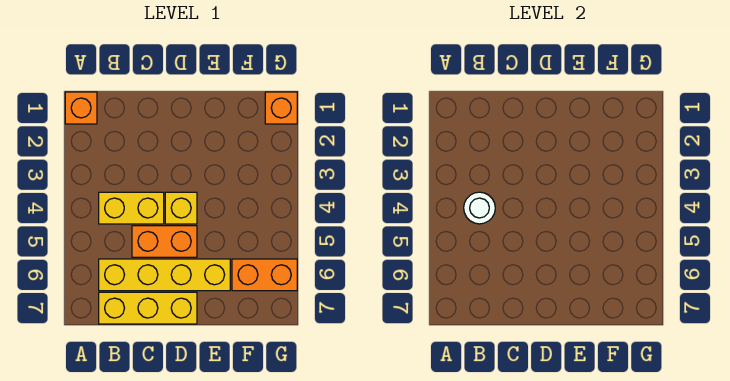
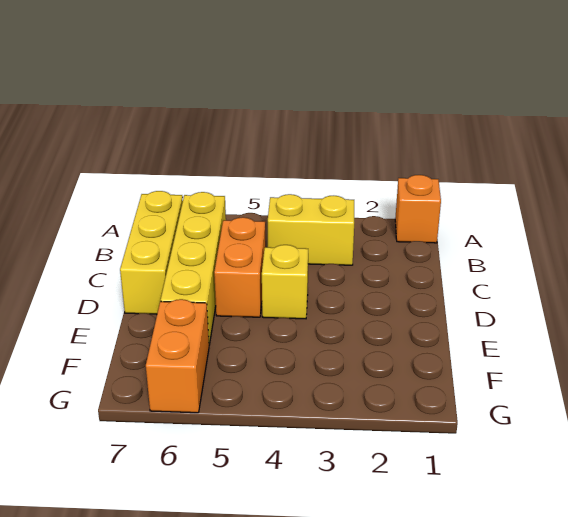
yellow brick B4:C4 level 1 -> yellow brick B3:B4 level 1
white round brick B4 level 2 -> none
orange brick G1 level 1 -> none

